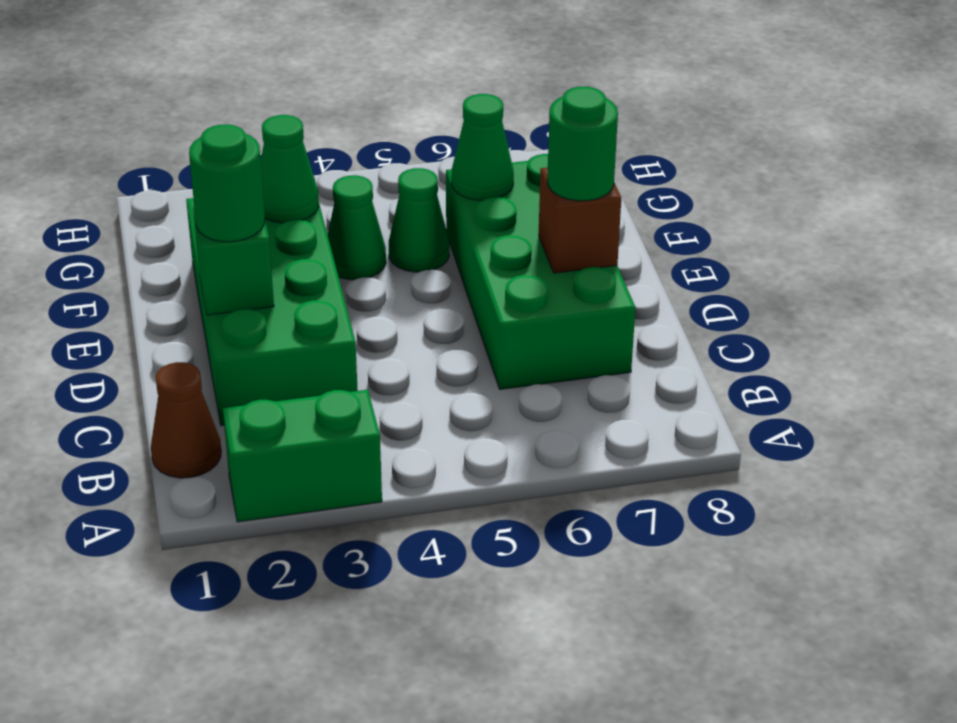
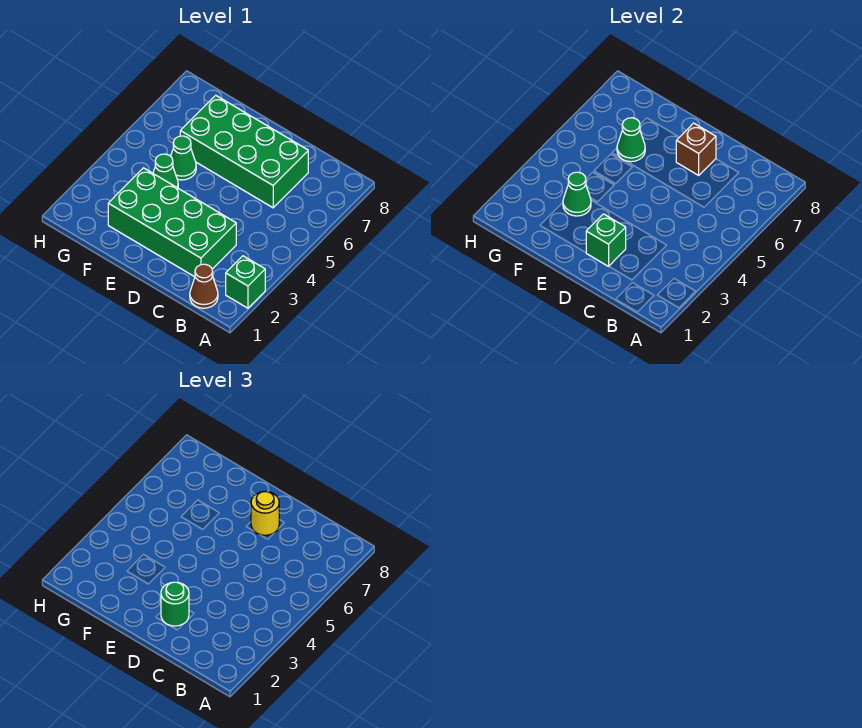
green brick A2:A3 level 1 -> green brick A2 level 1
green round brick D7 level 3 -> yellow round brick D7 level 3

